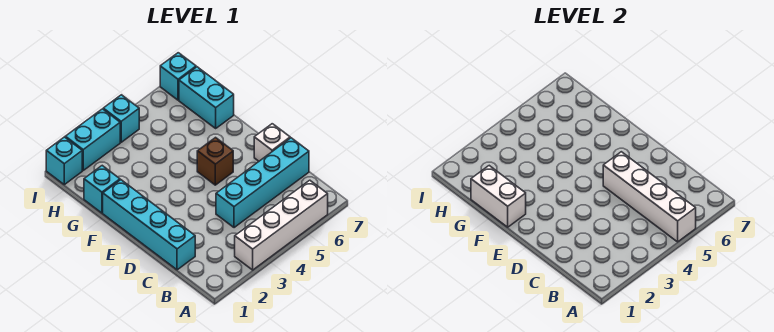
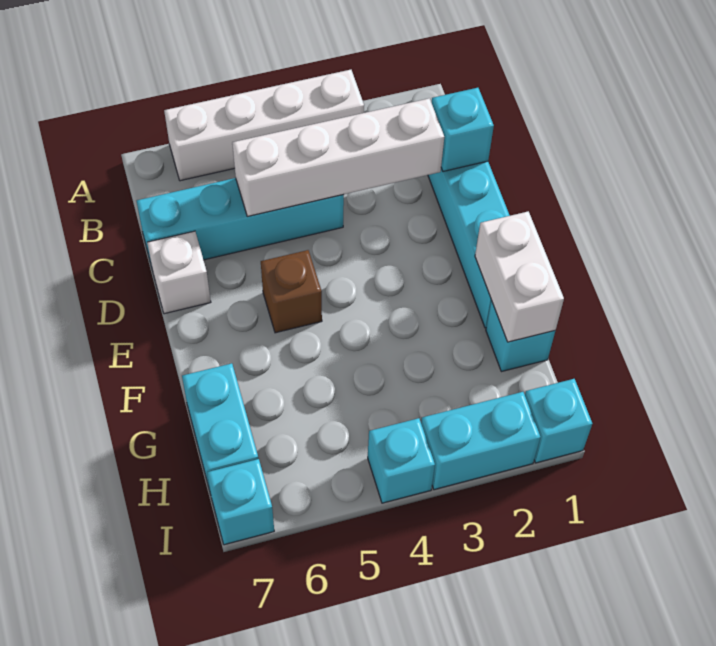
white brick A5:D5 level 2 -> white brick C2:C5 level 2
none -> cyan brick C1 level 2

